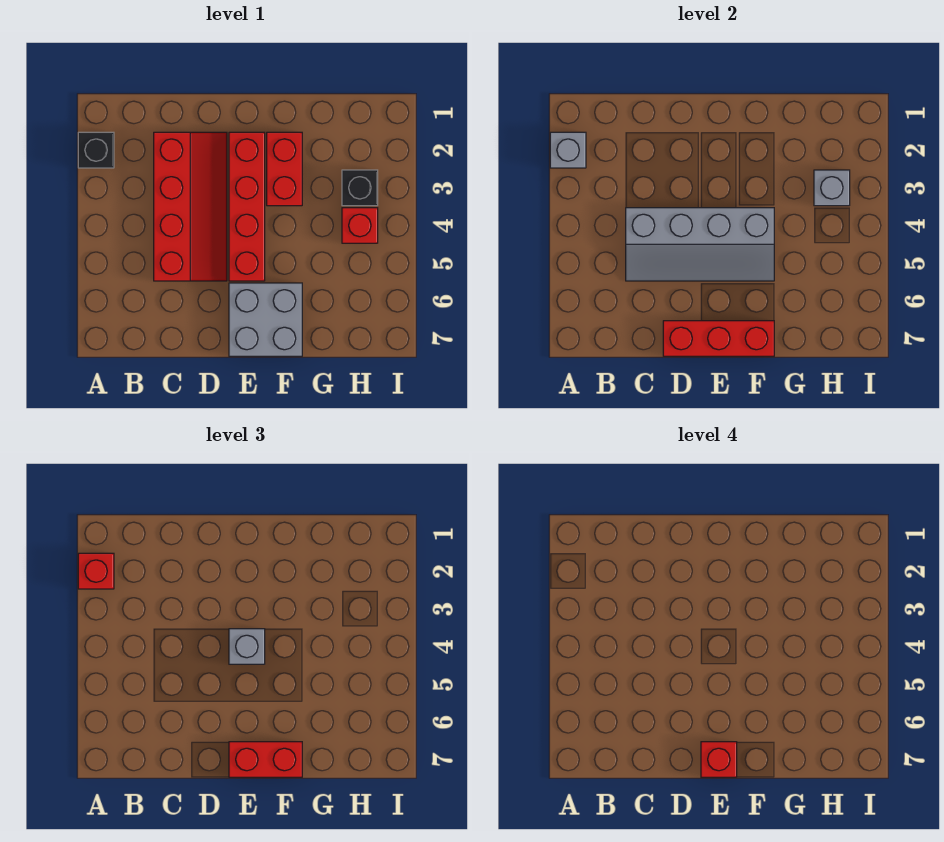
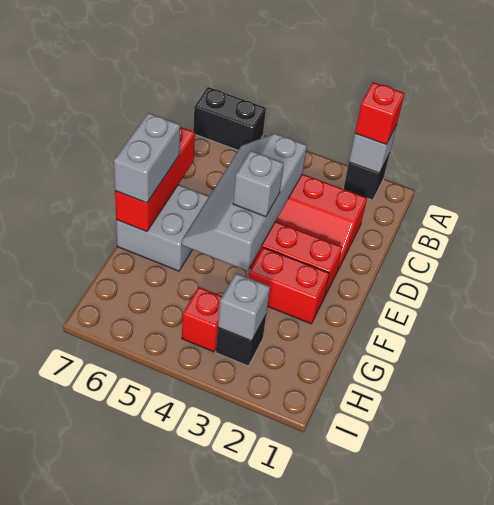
none -> black brick A6:A7 level 1
red brick E7:F7 level 3 -> grey brick E7:F7 level 3
red brick E7 level 4 -> none

